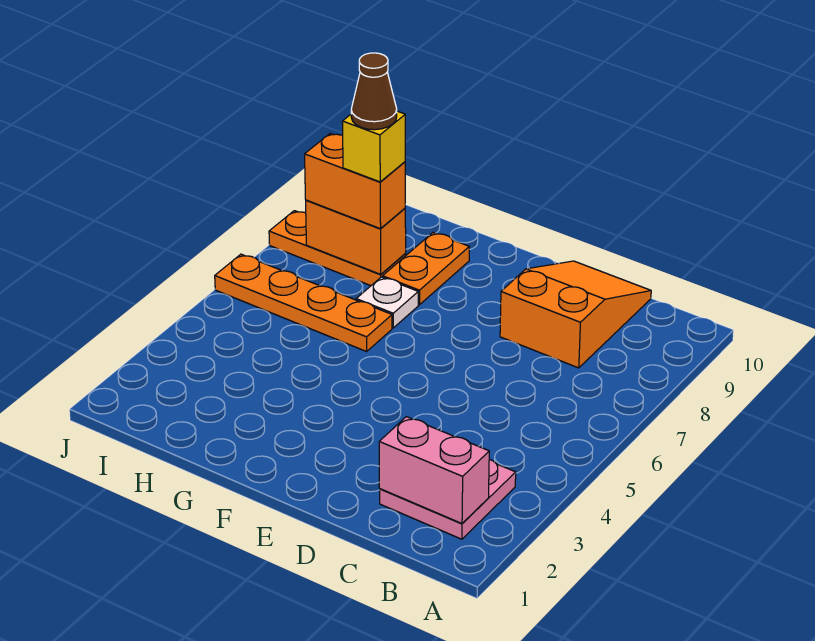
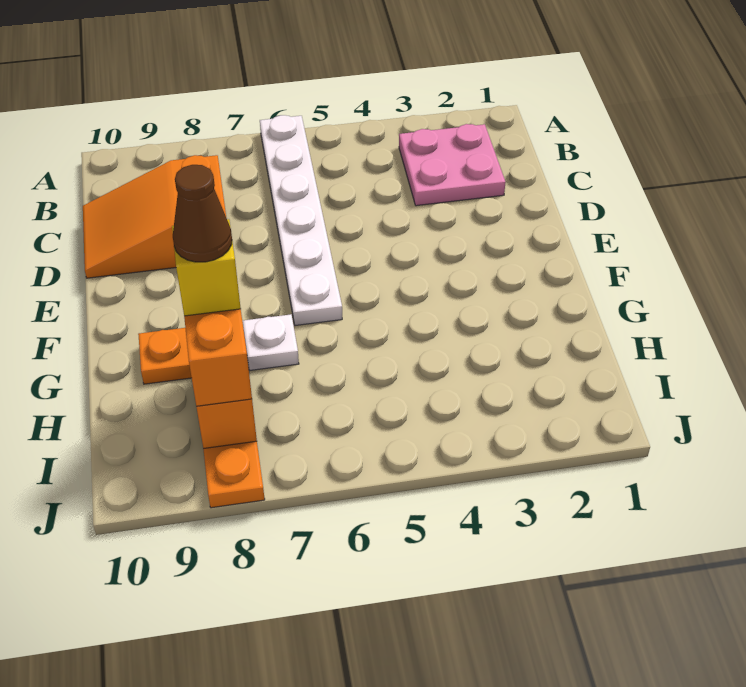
none -> white plate A6:F6 level 1
pink brick B2:C2 level 2 -> none
orange plate G6:J6 level 1 -> none

